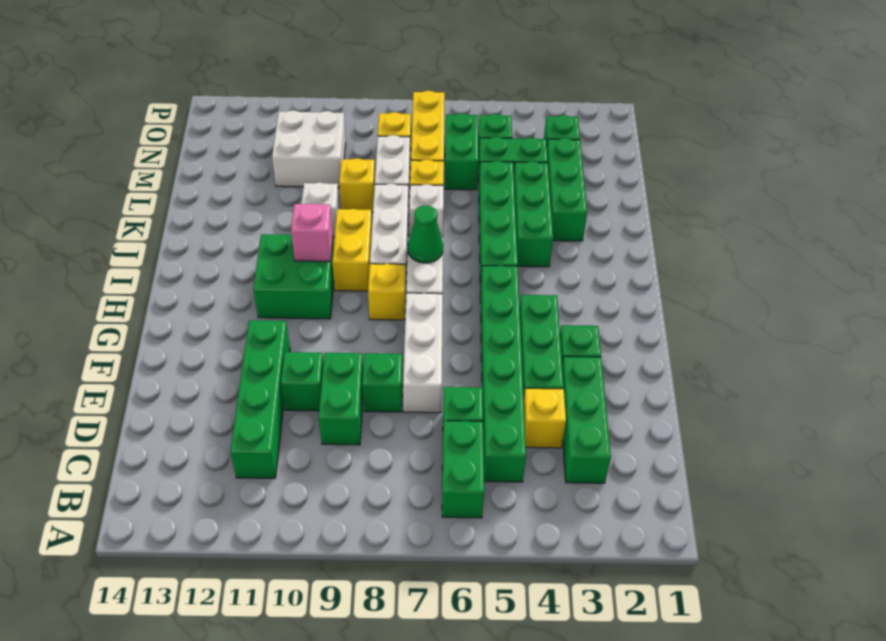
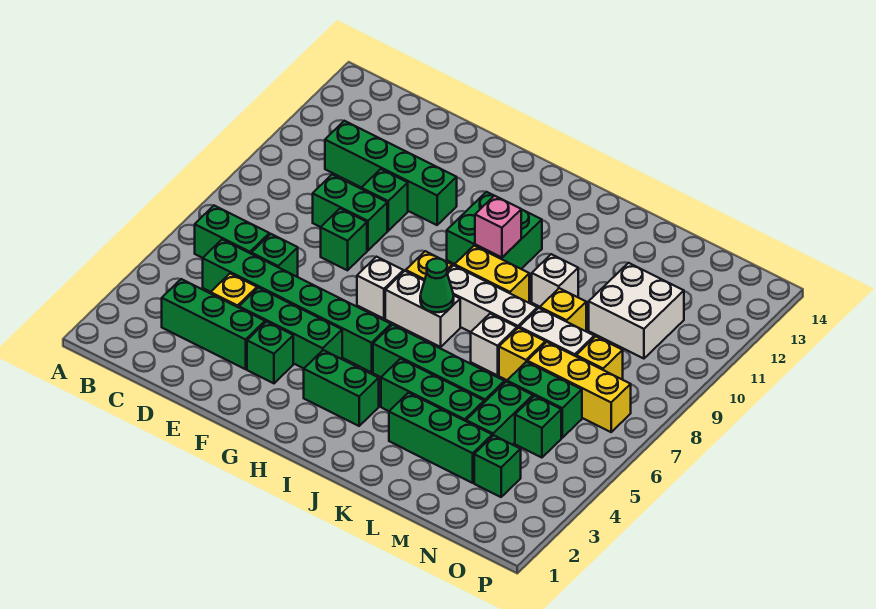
white brick E7:G7 level 1 -> white brick G7 level 1
none -> green brick H3:I3 level 1

